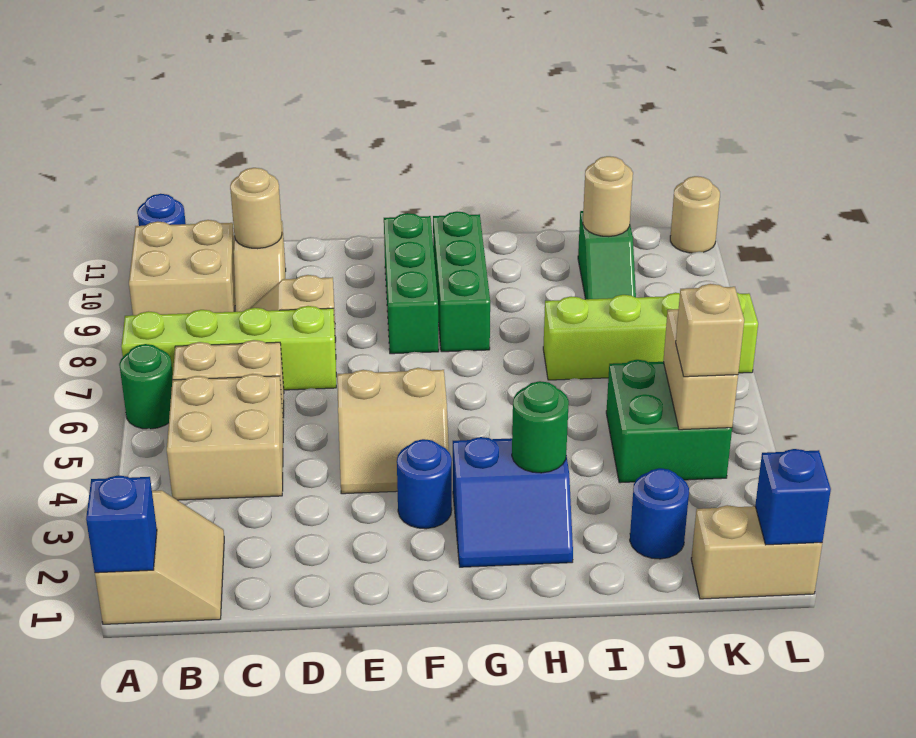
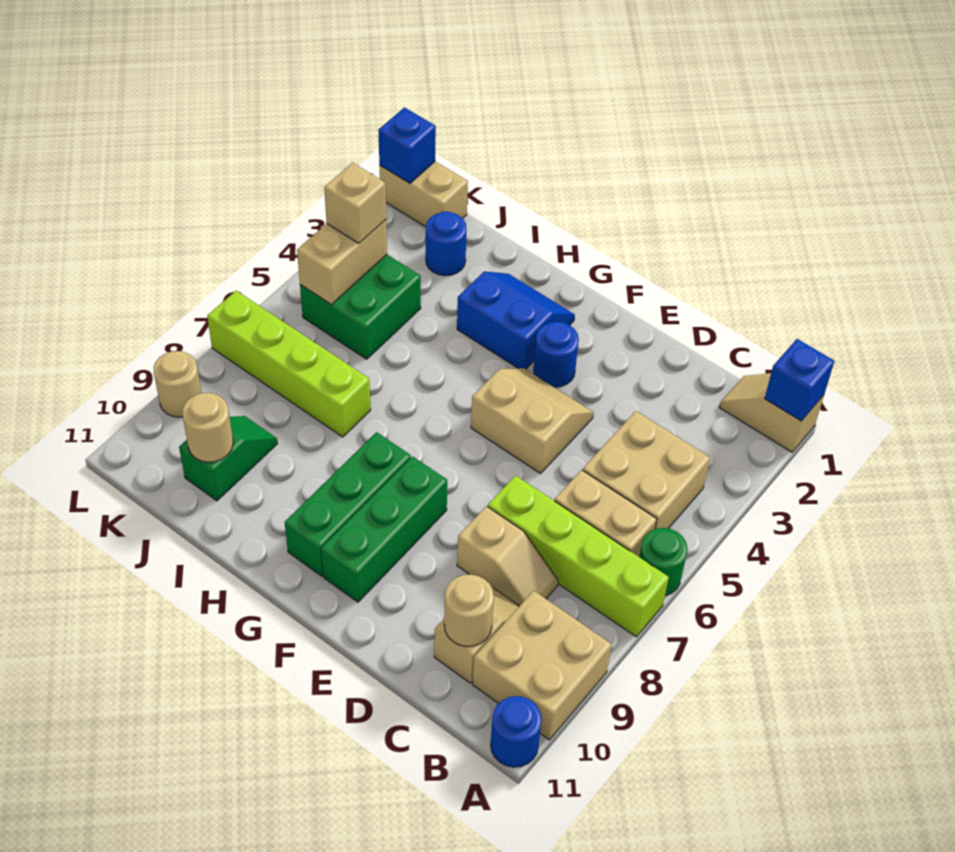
tan slope A1:B2 level 1 top A -> tan slope A1:B1 level 1 top A
green round brick H3 level 2 -> none
tan round brick L11 level 1 -> tan round brick L9 level 1

